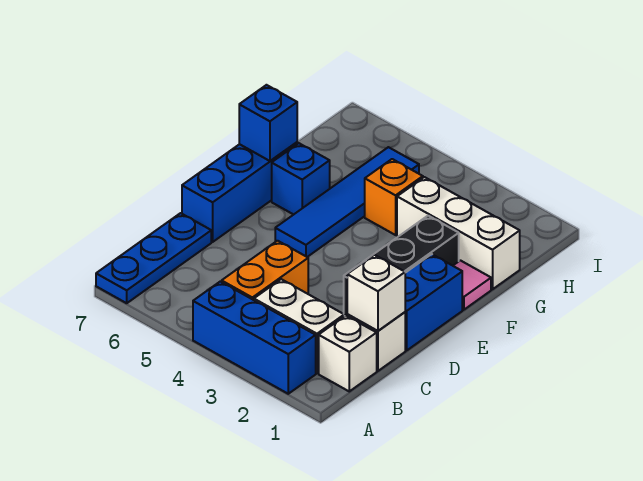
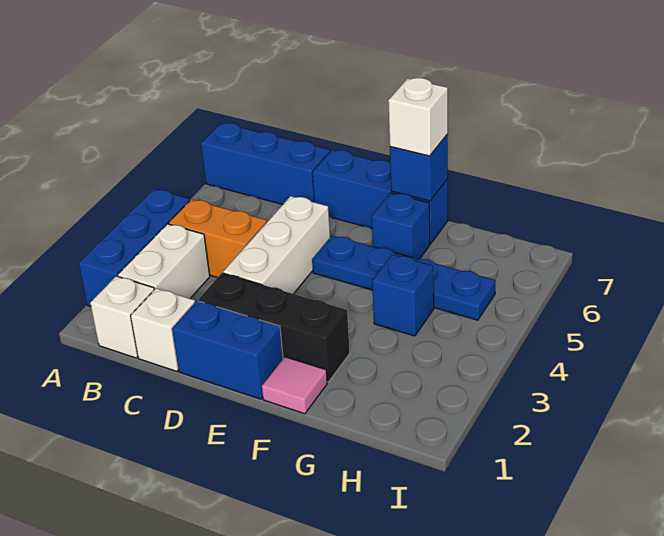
blue plate A7:C7 level 1 -> blue brick A7:C7 level 1
white brick C1 level 2 -> white brick F7 level 3
blue tile E5:H5 level 1 -> blue plate E5:H5 level 1
white brick G1:G3 level 1 -> white brick D3:D5 level 1
orange brick G4 level 1 -> blue brick G4 level 1

